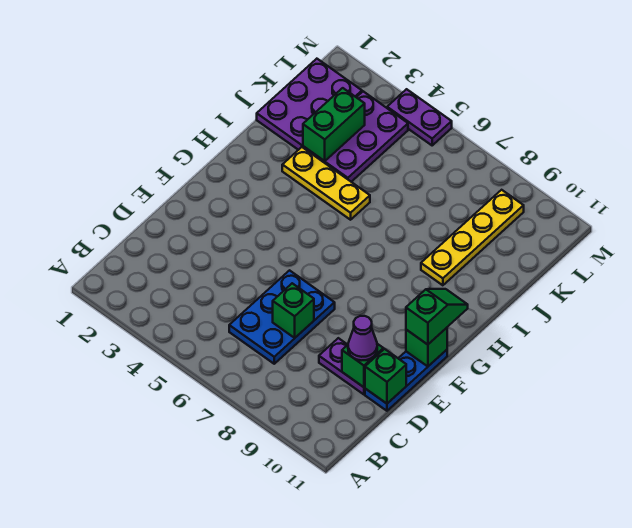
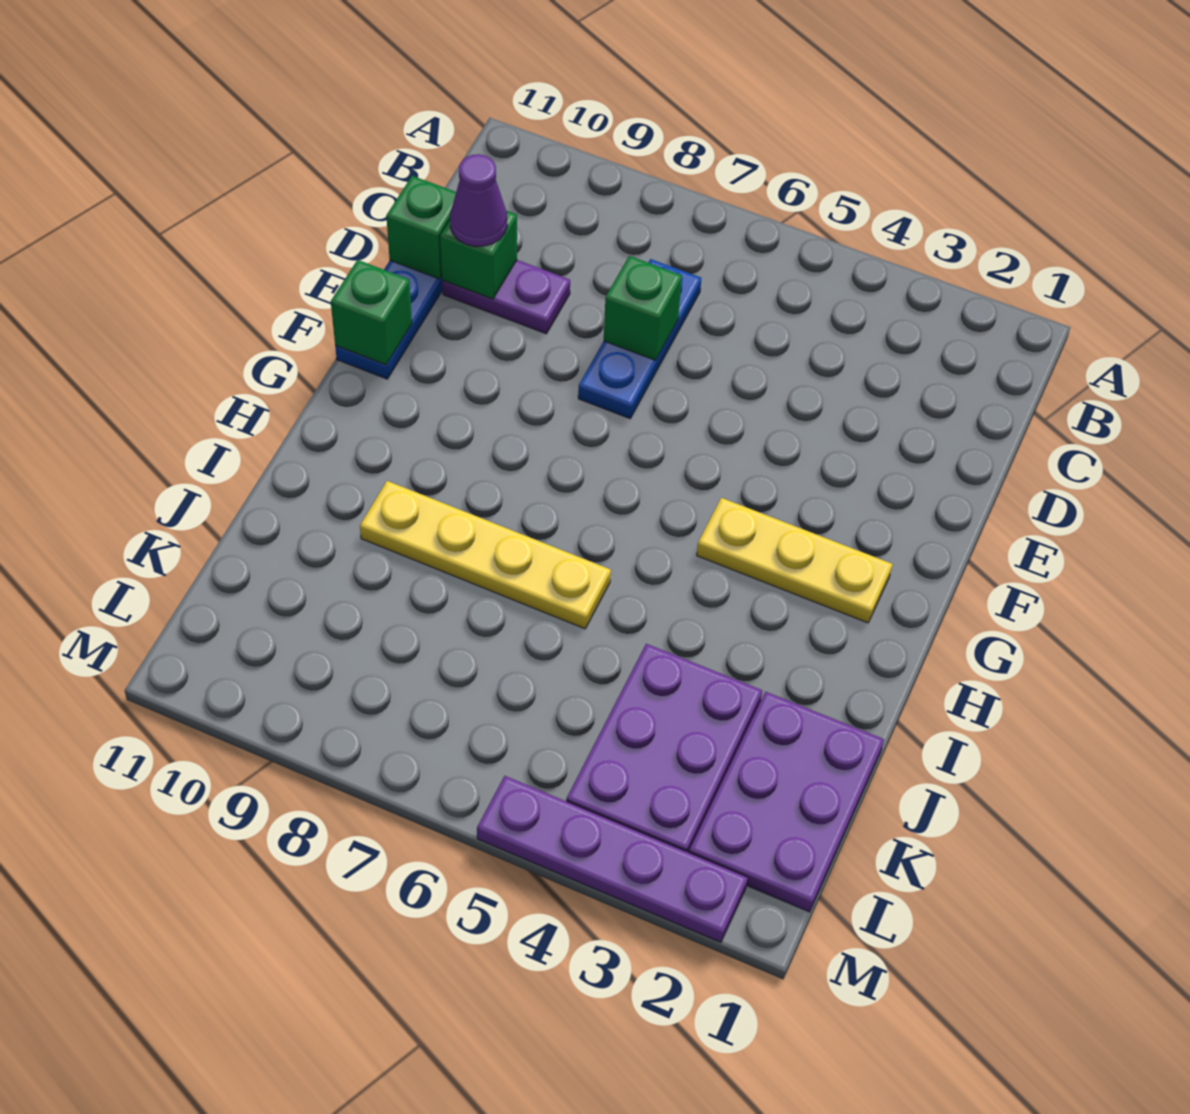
blue plate C6:E7 level 1 -> blue plate C7:E7 level 1
green slope F11:G11 level 3 top F -> none
yellow plate I3:I5 level 1 -> yellow plate G2:G4 level 1
yellow plate I9:L9 level 1 -> yellow plate I6:I9 level 1
green brick J3:K3 level 2 -> none
purple plate M4:M5 level 1 -> purple plate M2:M5 level 1

